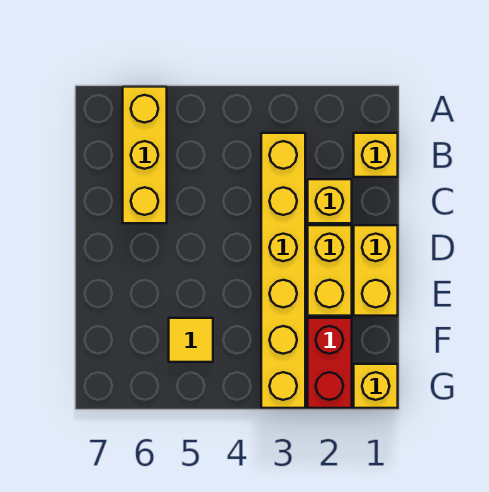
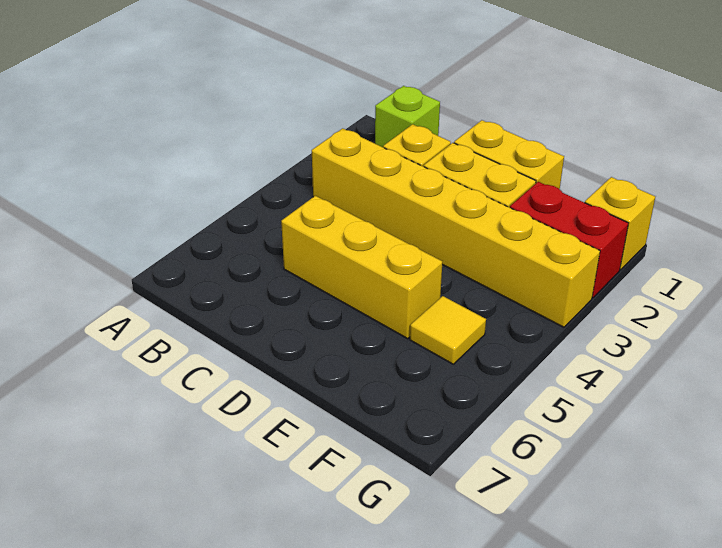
yellow brick A6:C6 level 1 -> yellow brick C5:E5 level 1
yellow brick B1 level 1 -> lime brick B1 level 1

